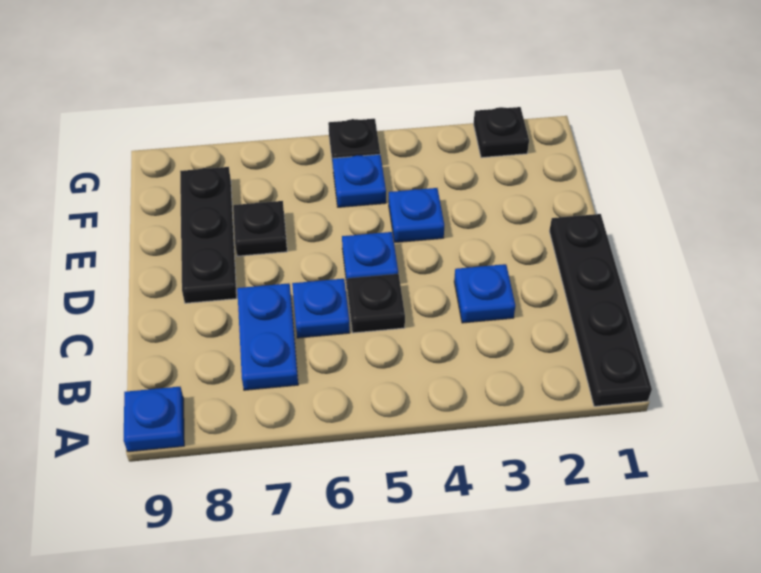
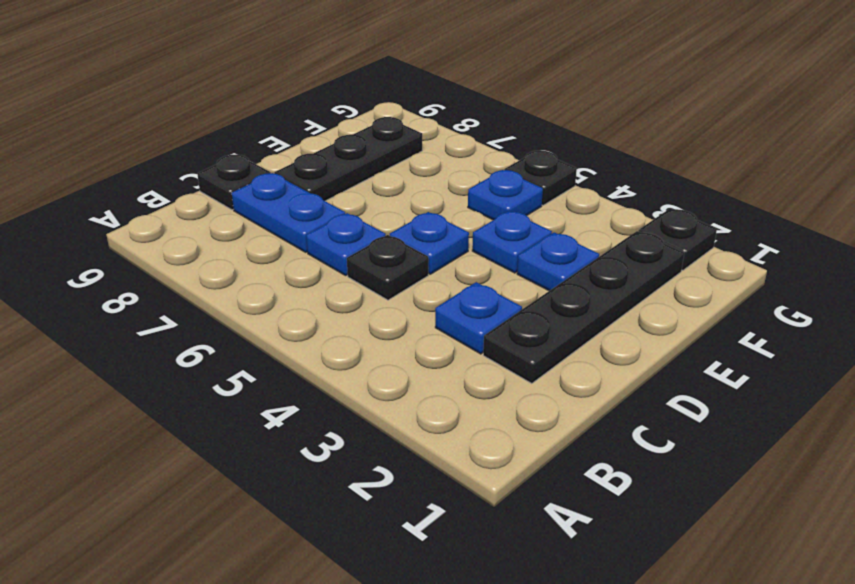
black plate A1:D1 level 1 -> black plate C2:F2 level 1
blue plate A9 level 1 -> blue plate E3 level 1
blue plate B7:C7 level 1 -> blue plate C7:C8 level 1
black plate E7 level 1 -> black plate C9 level 1

